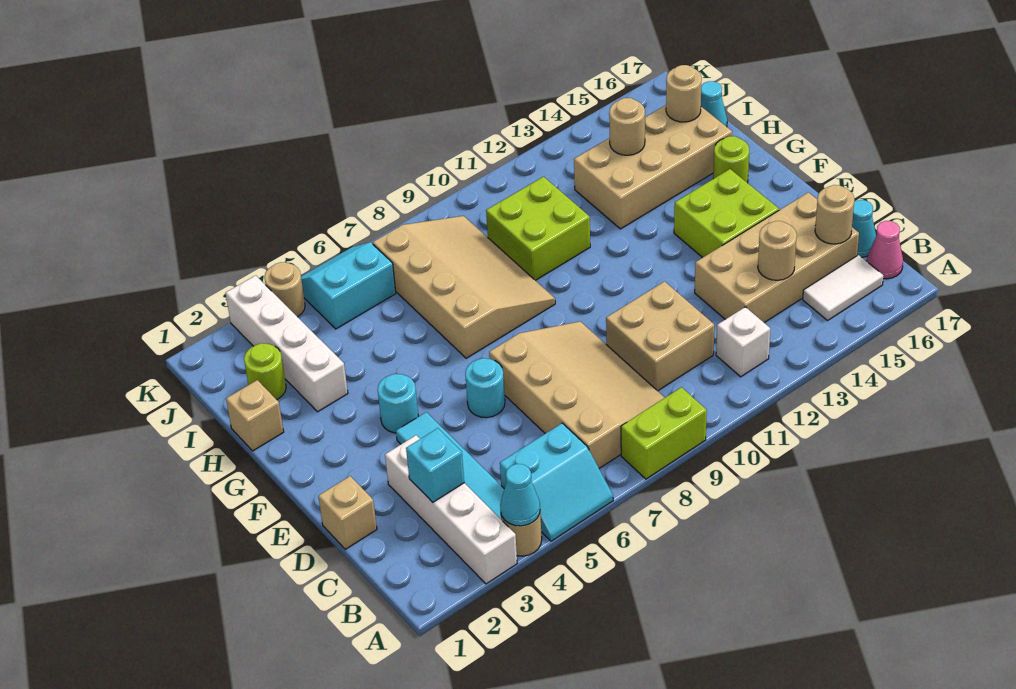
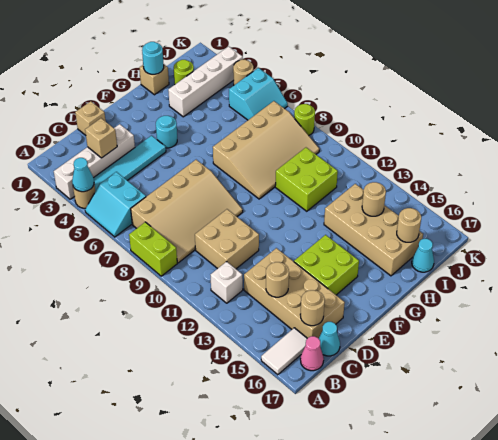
white tile B15:B16 level 1 -> white tile A16:B16 level 1
cyan brick C3 level 2 -> tan brick C3 level 2
cyan round brick E6 level 1 -> cyan round brick H1 level 2
lime round brick G16 level 1 -> lime round brick K8 level 1
cyan slope J5:K6 level 1 top J -> cyan slope J5:K6 level 1 top 5

